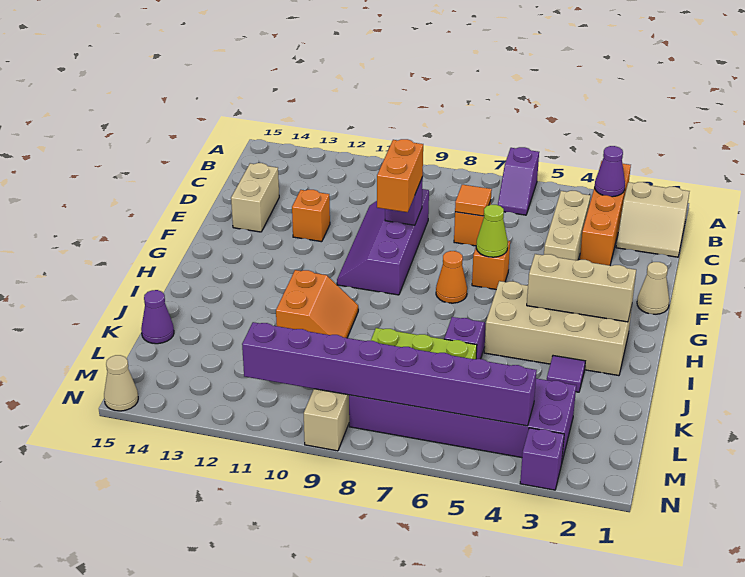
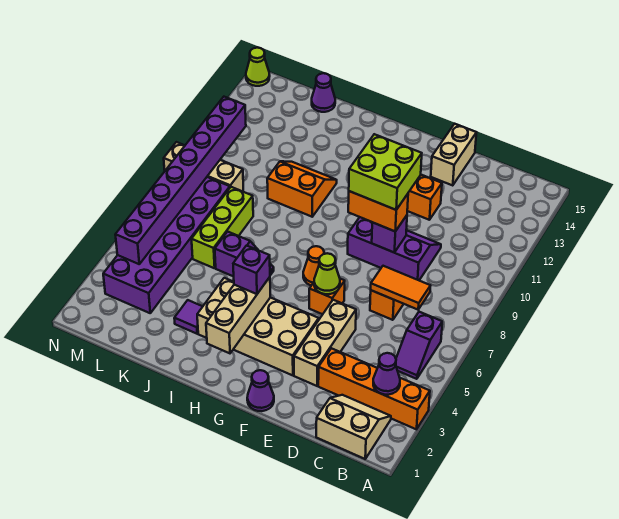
purple slope A6:B6 level 1 top A -> purple slope B5:B6 level 1 top 6
tan slope B1:C2 level 1 top B -> tan slope B1:C2 level 1 top 1
tan brick C4:E4 level 1 -> tan brick E3:E5 level 1
orange tile D7 level 2 -> orange tile C7:D7 level 2
purple slope D9:G10 level 1 top 9 -> purple slope D9:F10 level 1 top 9
tan brick D14:E14 level 1 -> tan brick E14:E15 level 1
none -> lime brick E9:F10 level 4
tan cone F1 level 1 -> purple cone F1 level 1
tan brick H2:I5 level 1 -> tan brick F3:I4 level 1
orange slope I10:J11 level 1 top 11 -> orange slope I10:J11 level 1 top 10
purple brick N3 level 1 -> purple brick H4 level 3
tan cone N15 level 1 -> lime cone N15 level 1

